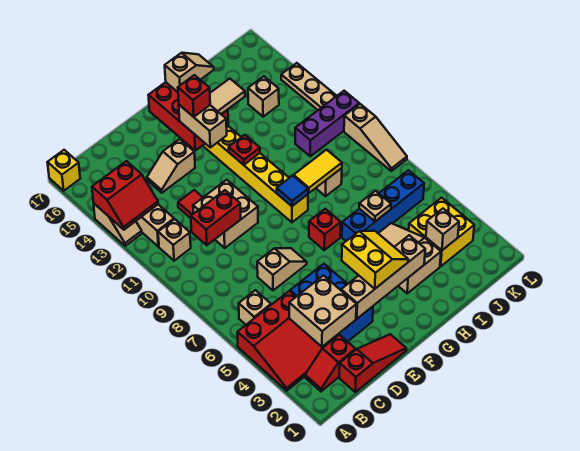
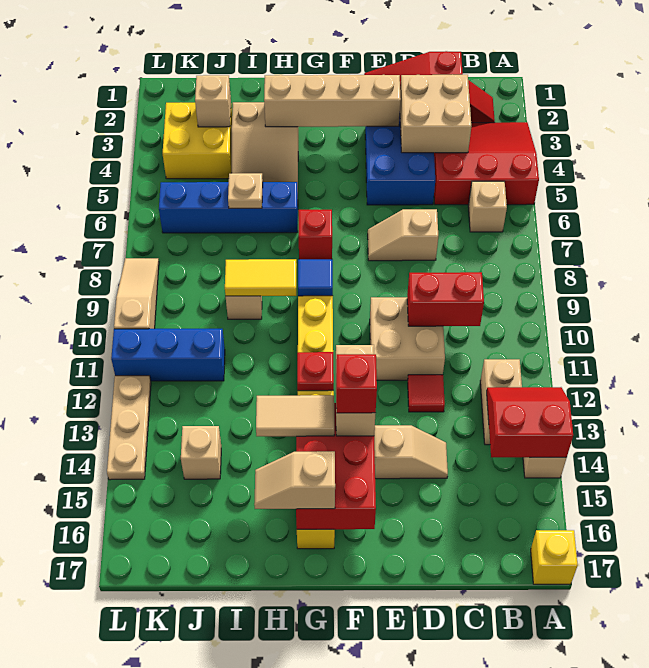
tan brick B11 level 1 -> none
yellow slope F3:G4 level 3 top F -> none
purple brick J11:L11 level 1 -> blue brick J11:L11 level 1

